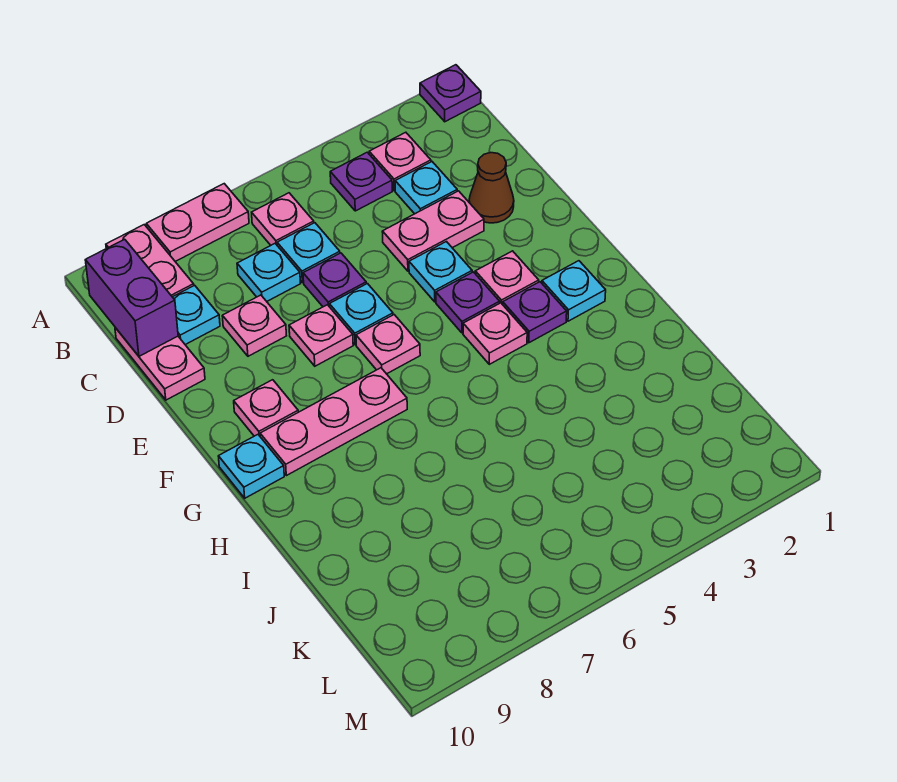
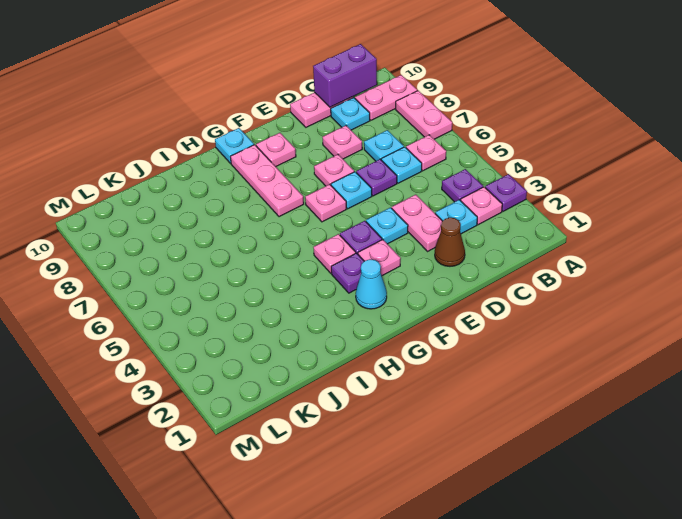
purple plate A1 level 1 -> purple plate A3 level 1
cyan plate G2 level 1 -> cyan cone G2 level 1

